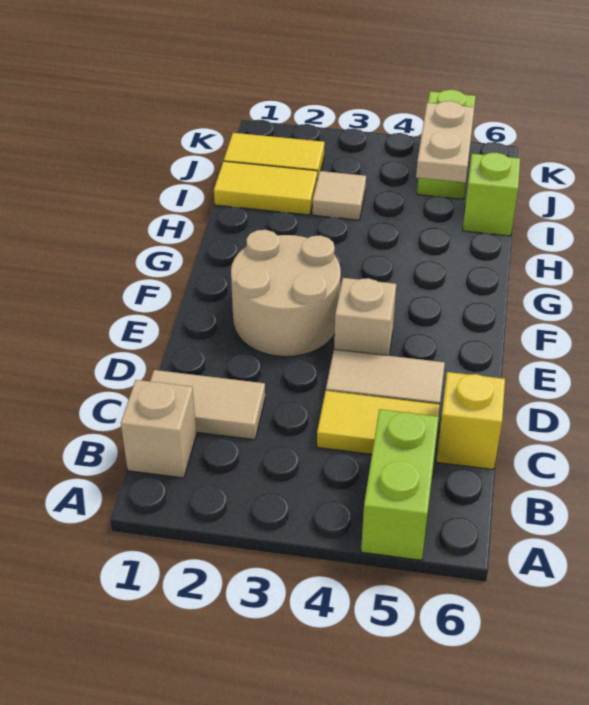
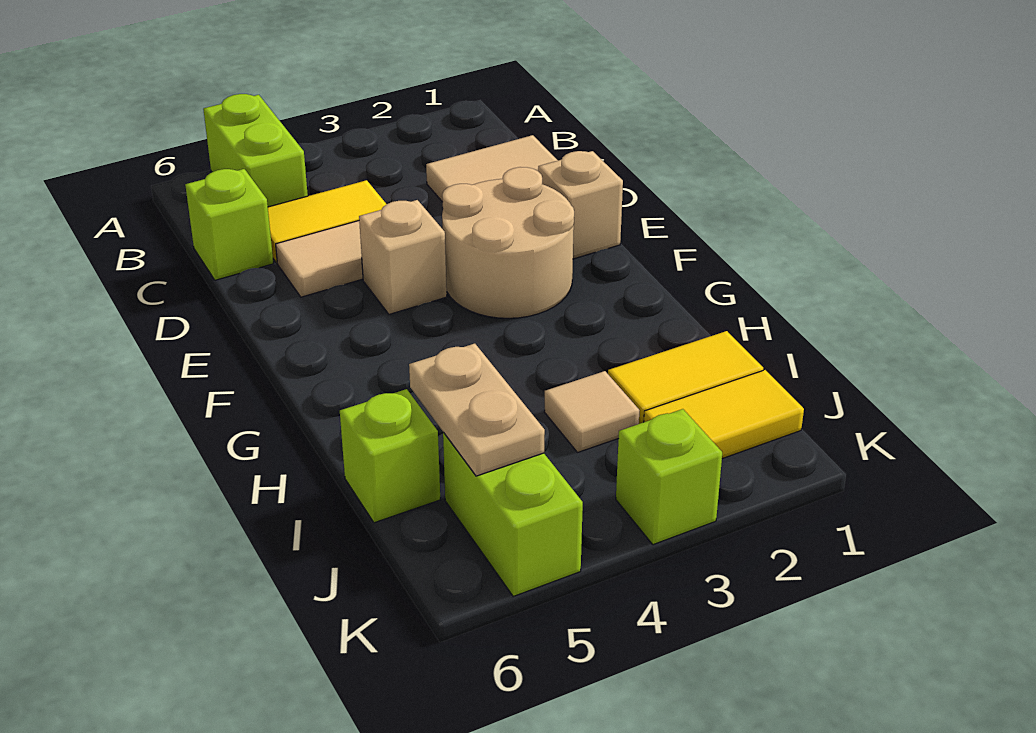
tan brick B1 level 1 -> tan brick E1 level 1
yellow brick C6 level 1 -> lime brick C6 level 1
none -> lime brick K3 level 1

